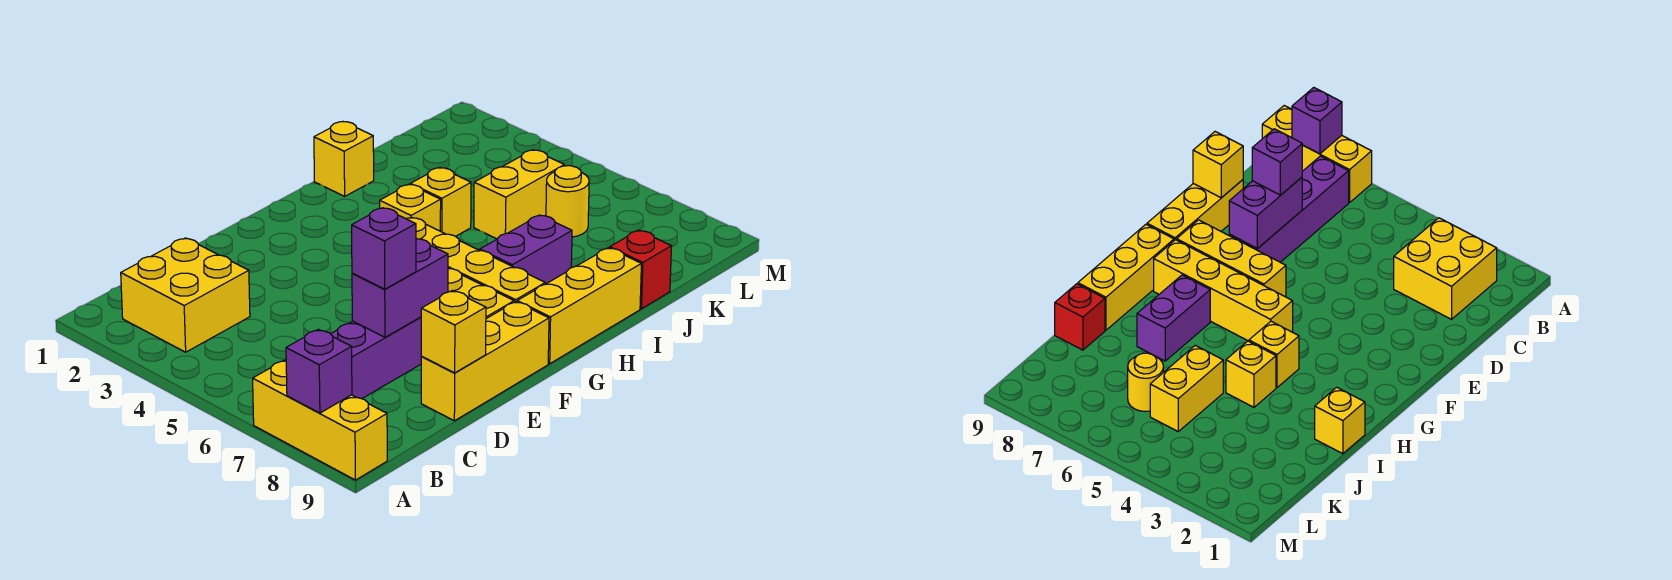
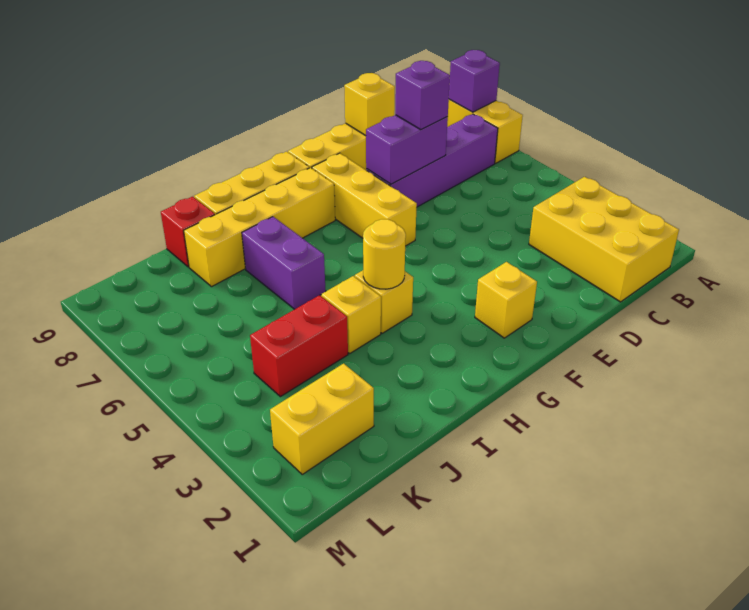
yellow brick B2:C3 level 1 -> yellow brick B1:C3 level 1
yellow brick G5:G8 level 1 -> yellow brick G8:J8 level 1
purple brick H7:I7 level 1 -> purple brick I6:I7 level 1
yellow brick I1 level 1 -> yellow brick F2 level 1
none -> red brick J4:K4 level 1
yellow brick J5:K5 level 1 -> yellow brick K2:L2 level 1
yellow round brick K6 level 1 -> yellow round brick H4 level 2

